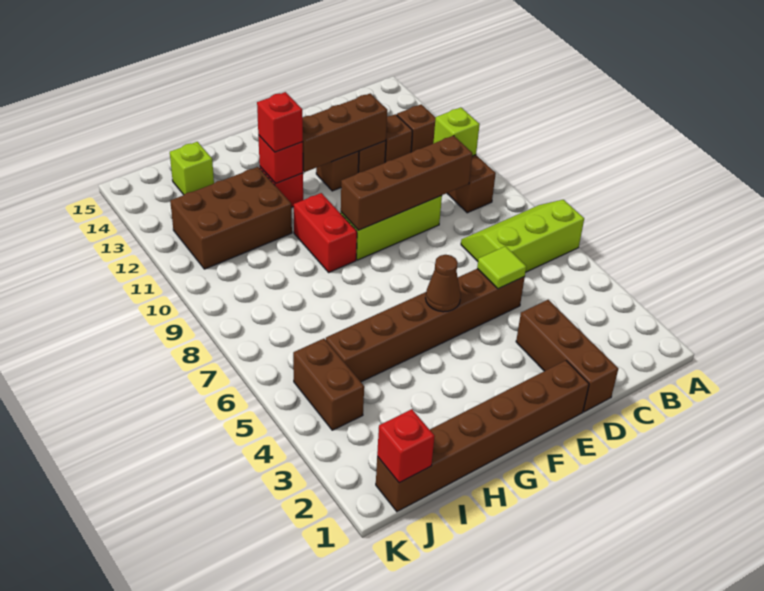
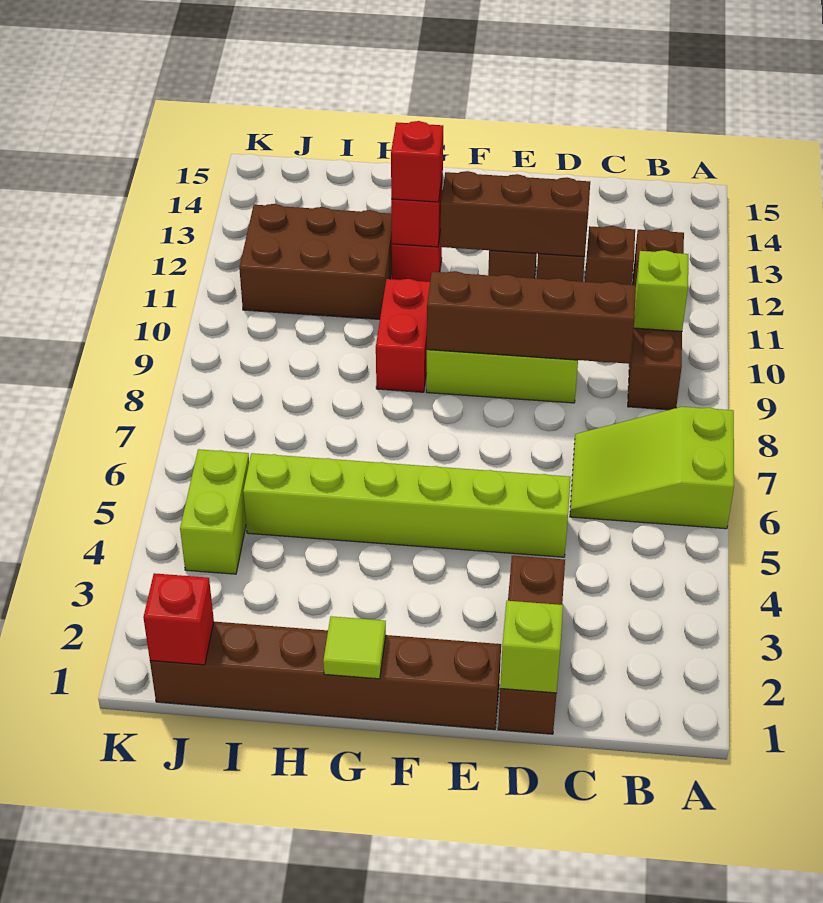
lime slope A6:C7 level 1 top 6 -> lime slope A6:C7 level 1 top A
brown brick D5:I5 level 1 -> lime brick D5:I5 level 1
lime tile D5 level 2 -> lime tile G1 level 2
brown cone F5 level 2 -> none
lime brick I14 level 1 -> lime brick D1 level 2
brown brick J4:J5 level 1 -> lime brick J4:J5 level 1

